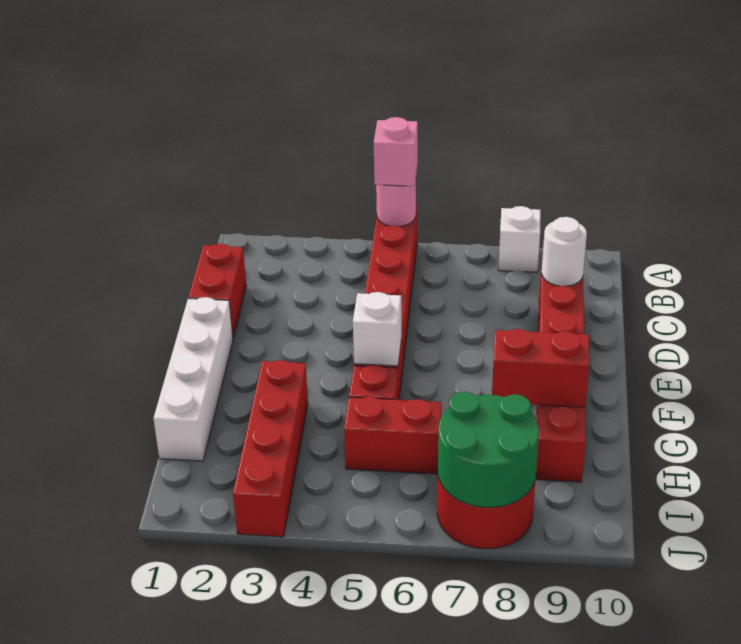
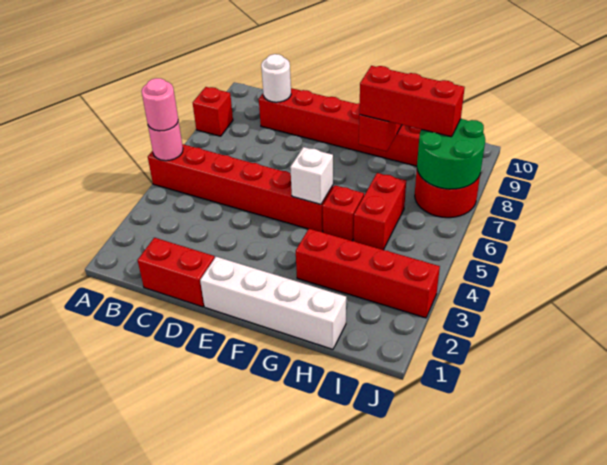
pink brick A5 level 3 -> pink round brick A5 level 3
white brick A8 level 1 -> red brick A8 level 1
none -> red brick G8:I8 level 3

